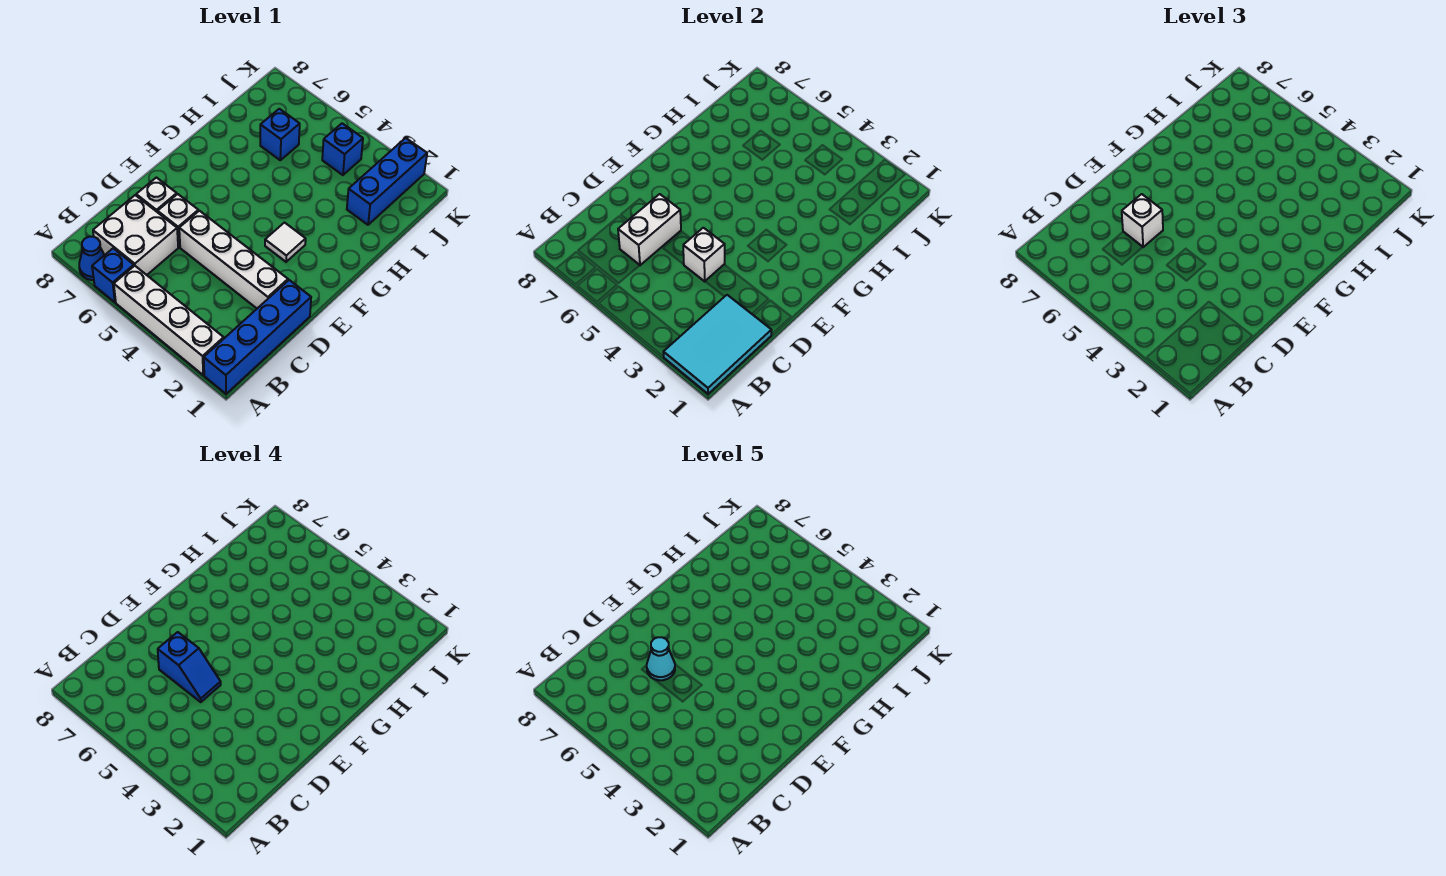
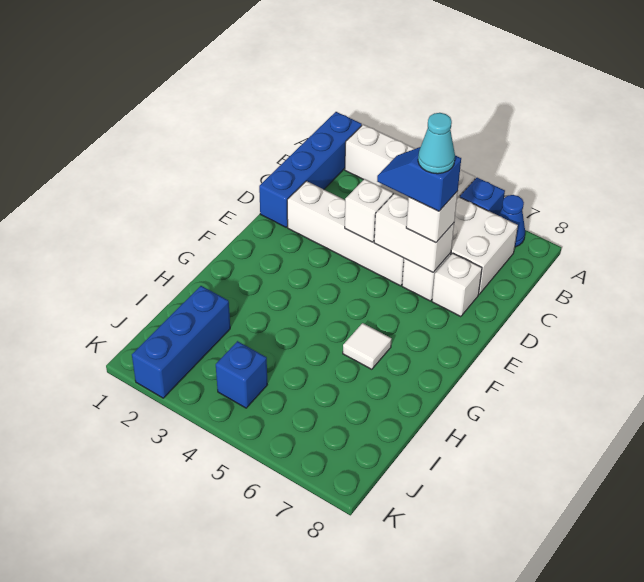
cyan tile A1:C2 level 2 -> none
white brick C6:D6 level 2 -> white brick D5:D6 level 2
white tile F3 level 1 -> white tile G6 level 1
blue brick I6 level 1 -> none

